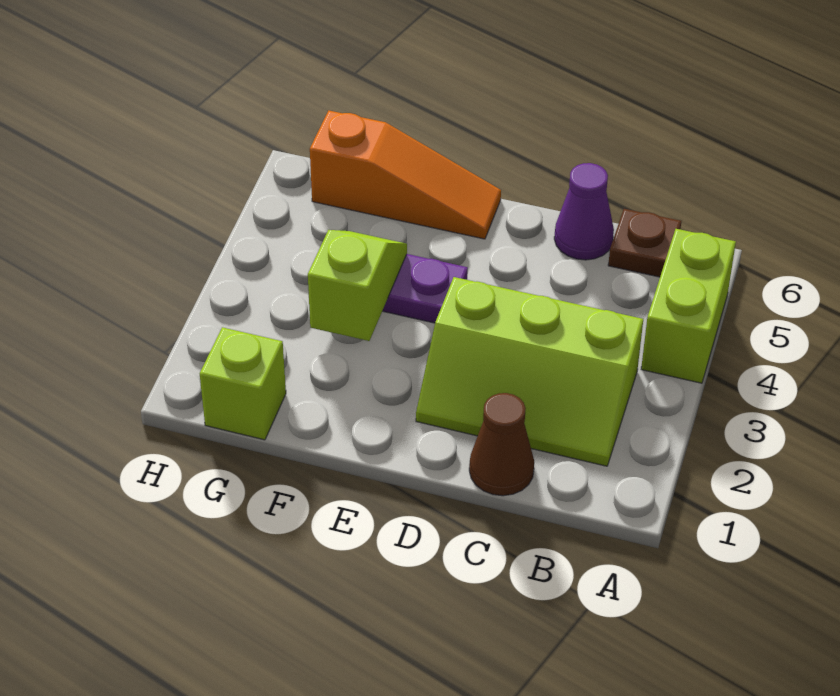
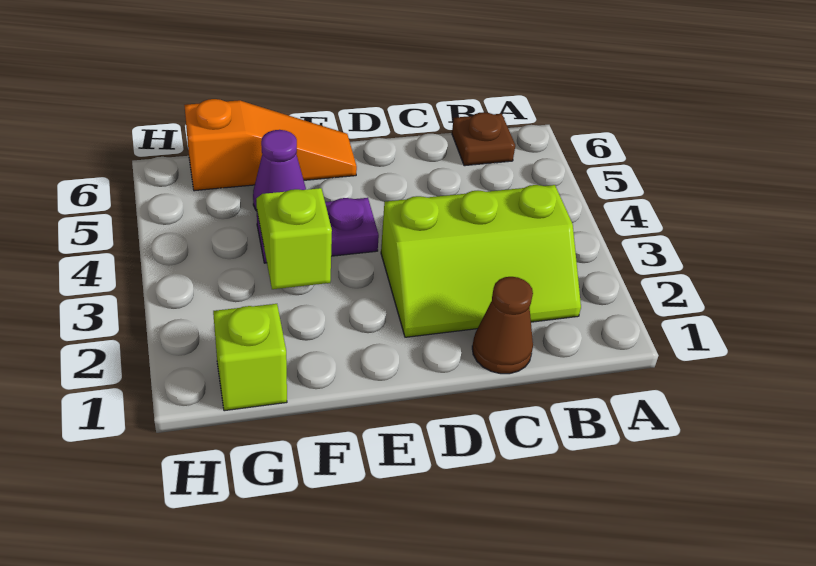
lime brick A4:A5 level 1 -> none
purple cone C6 level 1 -> purple cone F5 level 1

